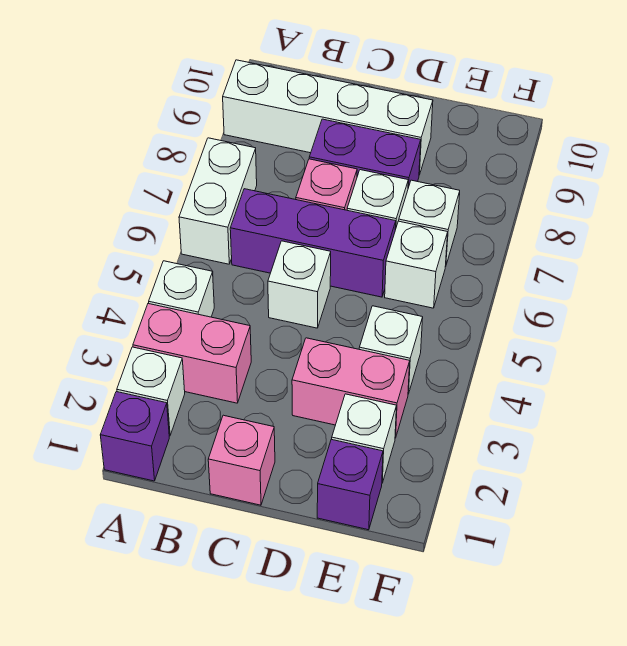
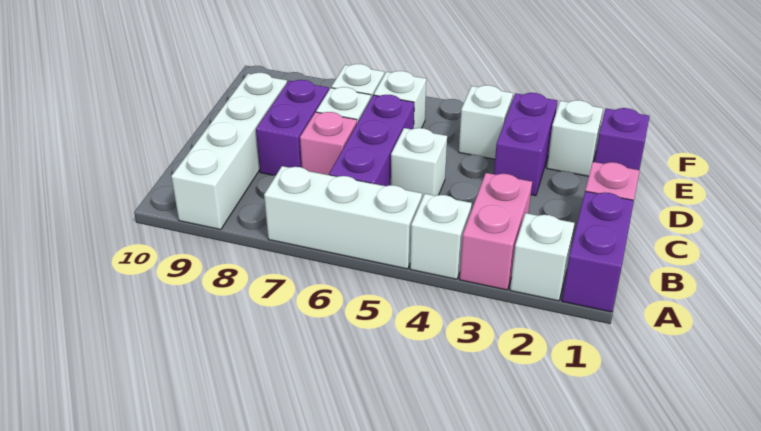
purple brick A1 level 1 -> purple brick A1:B1 level 1
white brick A6:A7 level 1 -> white brick A5:A7 level 1
pink brick D3:E3 level 1 -> purple brick D3:E3 level 1

